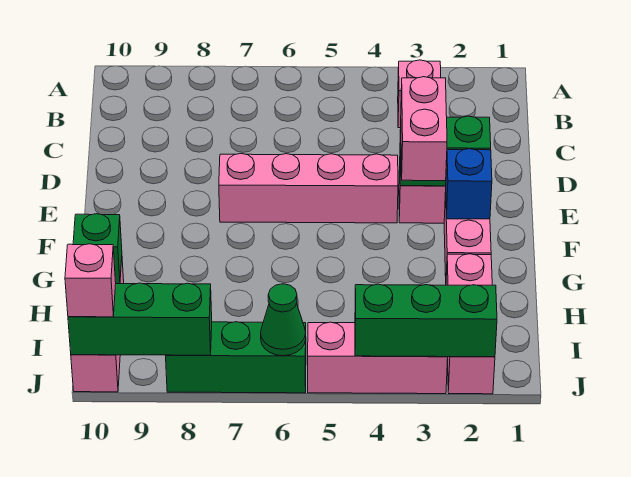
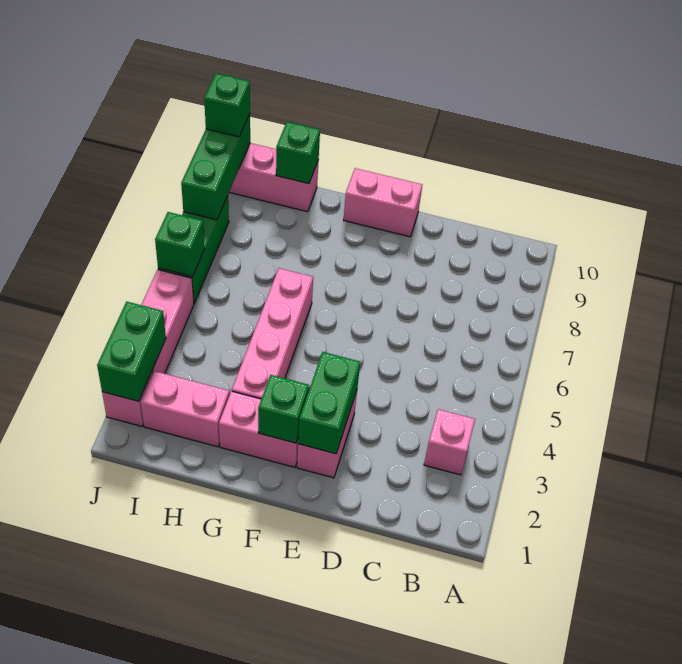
pink brick E3:F3 level 3 -> pink brick E10:F10 level 1
pink brick E4:E7 level 1 -> pink brick G3:G6 level 1
blue brick F2 level 2 -> green brick F2 level 2
green brick J2:J4 level 2 -> green brick J2:J3 level 2
green cone J6 level 2 -> green brick J6 level 2
pink brick J10 level 3 -> green brick J10 level 3

